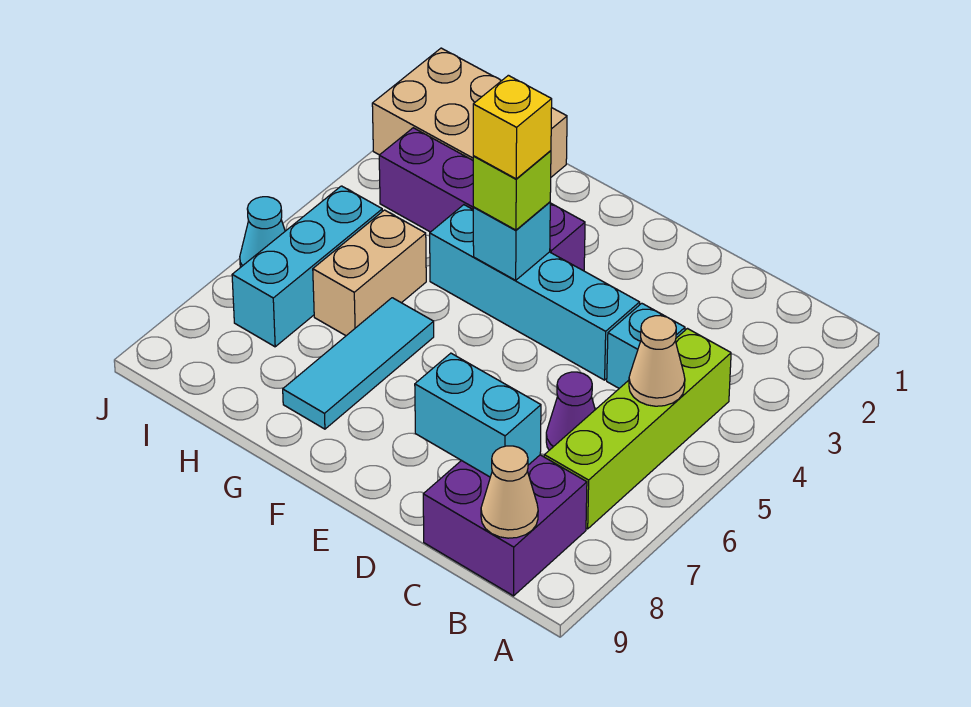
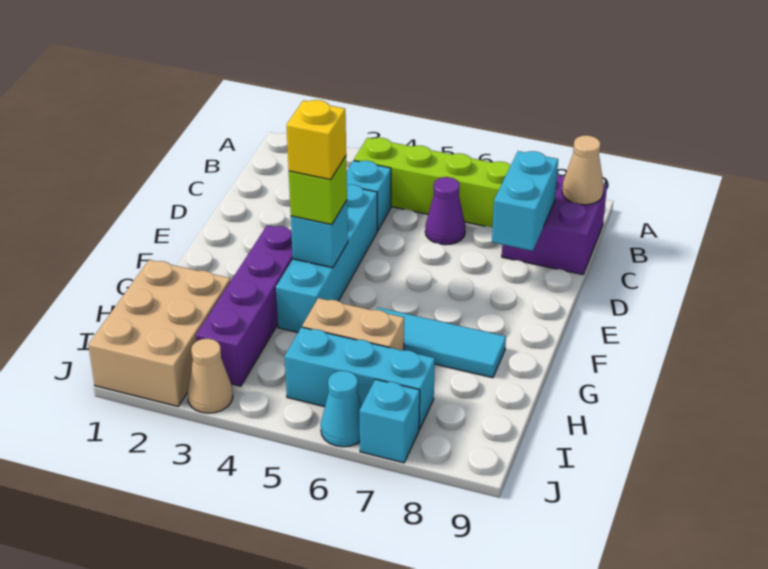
tan cone B5 level 2 -> tan cone J3 level 1
none -> cyan brick J7 level 1

